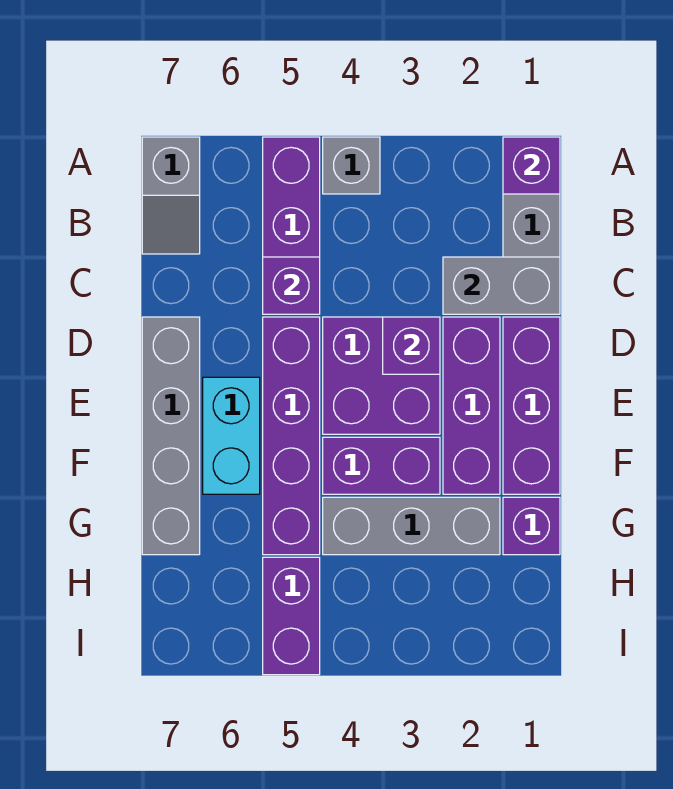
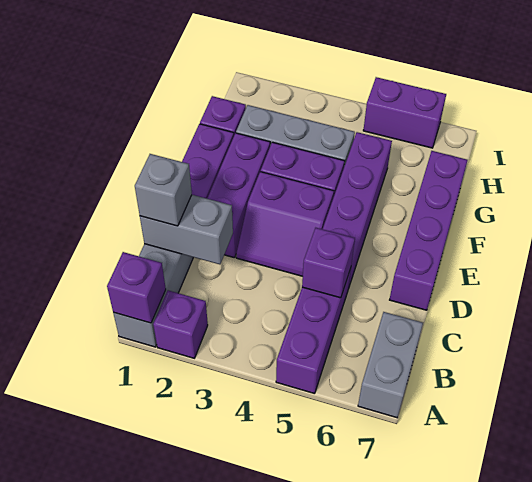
grey brick A4 level 1 -> grey brick C1 level 3
grey slope A7:B7 level 1 top A -> grey brick A7:B7 level 1
purple brick D3:E4 level 1 -> purple slope D3:E4 level 1 top E
purple brick D3 level 2 -> purple brick A2 level 1
grey brick D7:G7 level 1 -> purple brick D7:G7 level 1
cyan brick E6:F6 level 1 -> none
purple brick H5:I5 level 1 -> purple brick I5:I6 level 1

